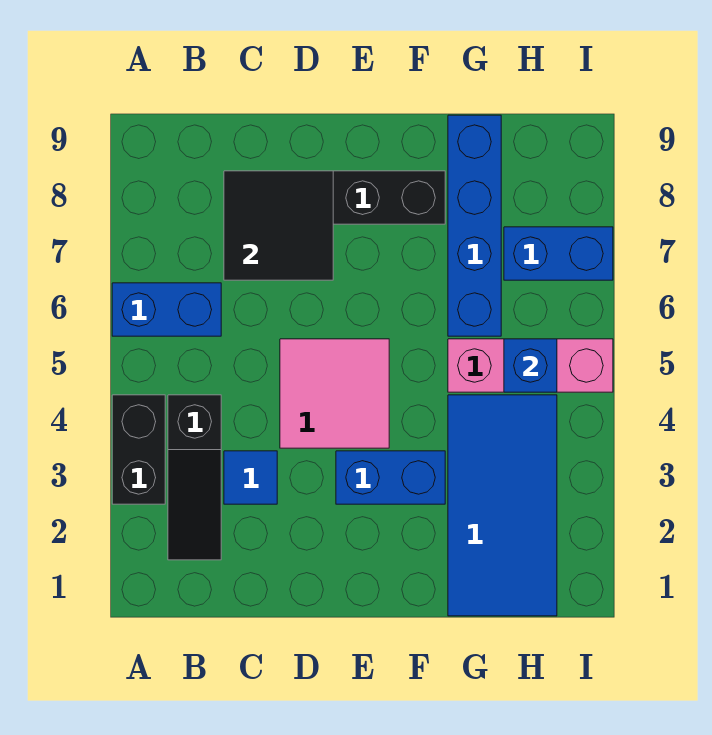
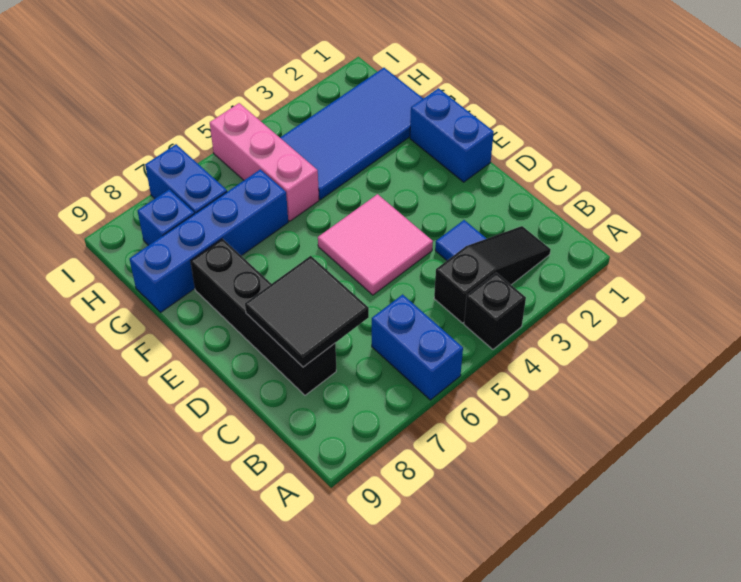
black brick A3:A4 level 1 -> black brick A4 level 1
blue brick E3:F3 level 1 -> blue brick E1:F1 level 1
blue brick H5 level 2 -> blue brick H8 level 1

